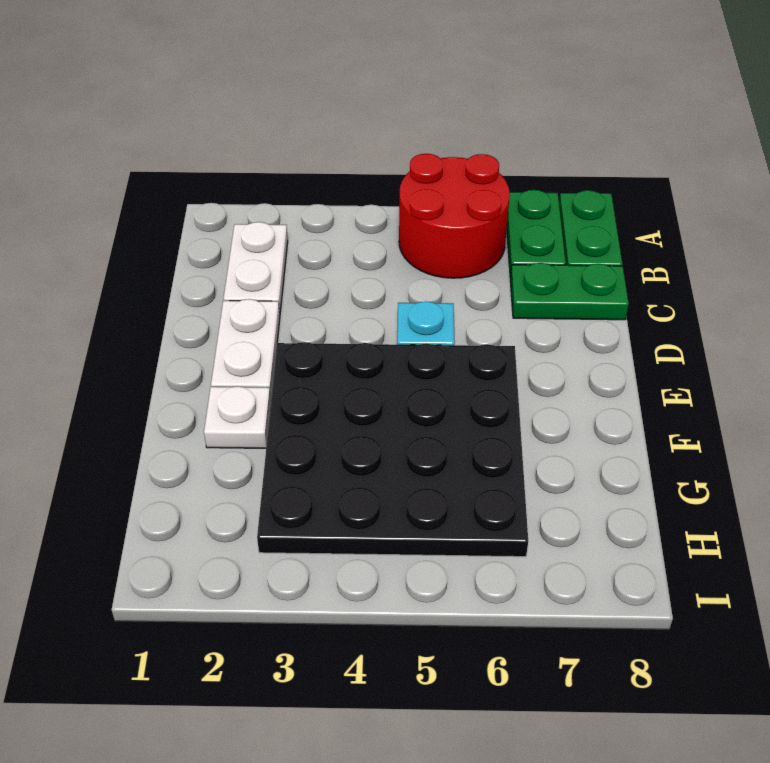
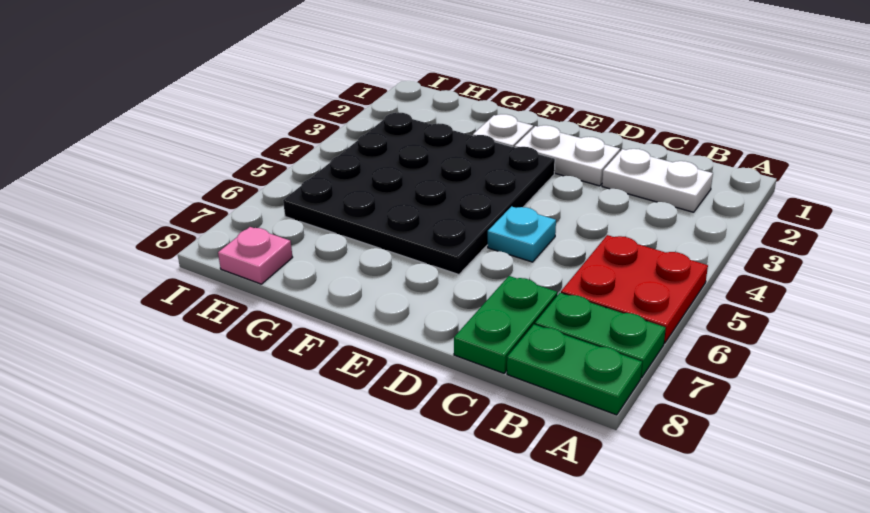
red round brick A5:B6 level 1 -> red plate A5:B6 level 1
none -> pink plate H8 level 1

